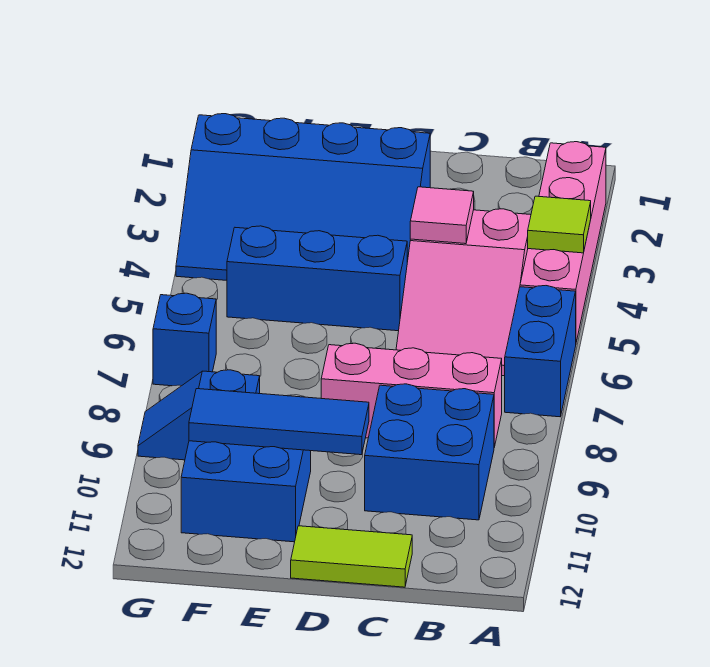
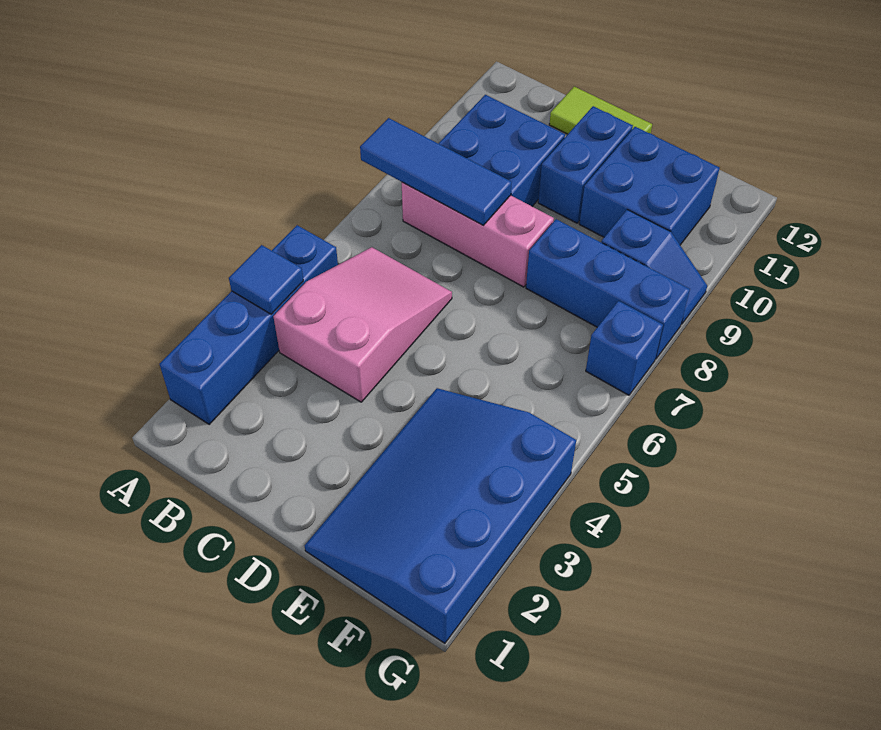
pink brick A2:A5 level 1 -> blue brick A2:A5 level 1
lime tile A4 level 2 -> blue tile A4 level 2
blue brick A6:A7 level 1 -> blue brick D10:D11 level 1
pink tile C4 level 2 -> none
blue slope D2:G4 level 1 top 2 -> blue slope E1:G4 level 1 top G
blue brick D5:F5 level 1 -> blue brick E8:G8 level 1
blue tile D10:F10 level 2 -> blue tile A8:C8 level 2

